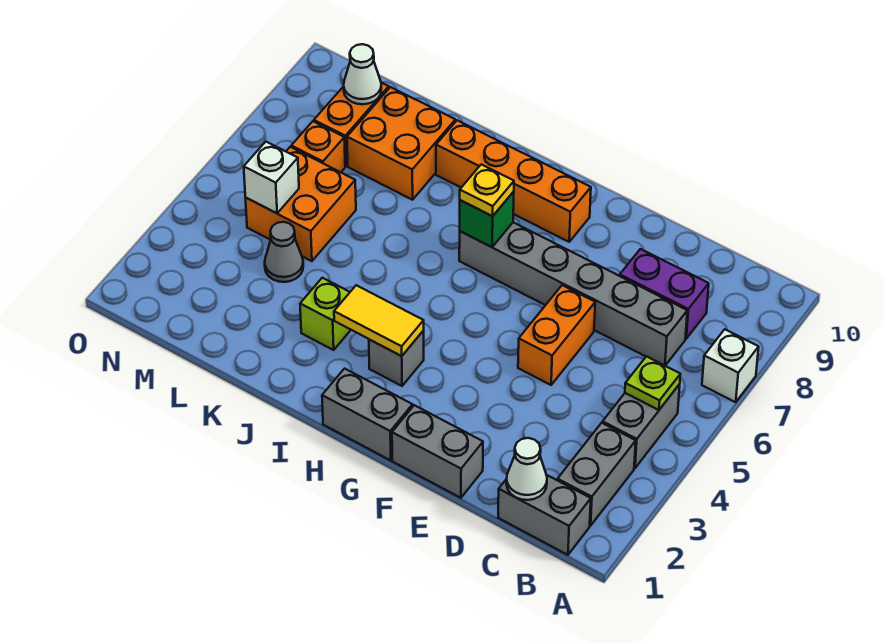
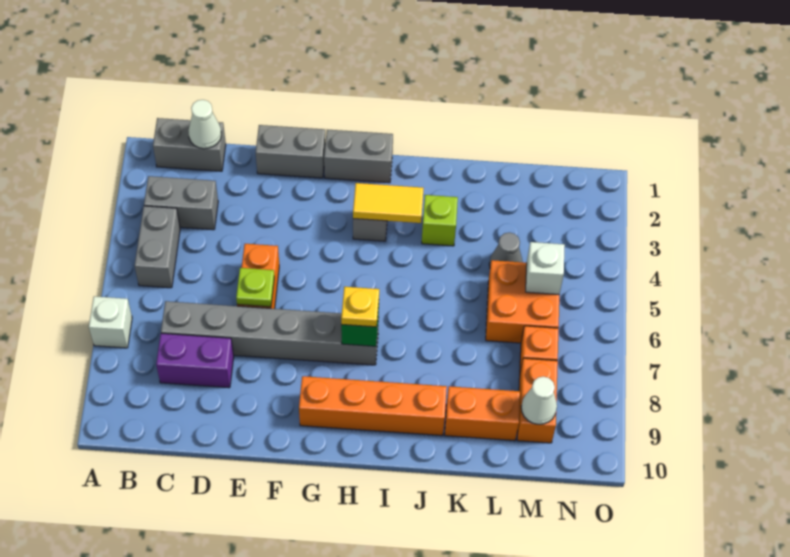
grey brick B2:B3 level 1 -> grey brick B3:C3 level 1
lime plate B5 level 2 -> lime plate E6 level 2
orange brick K8:L9 level 1 -> orange brick K9:L9 level 1

